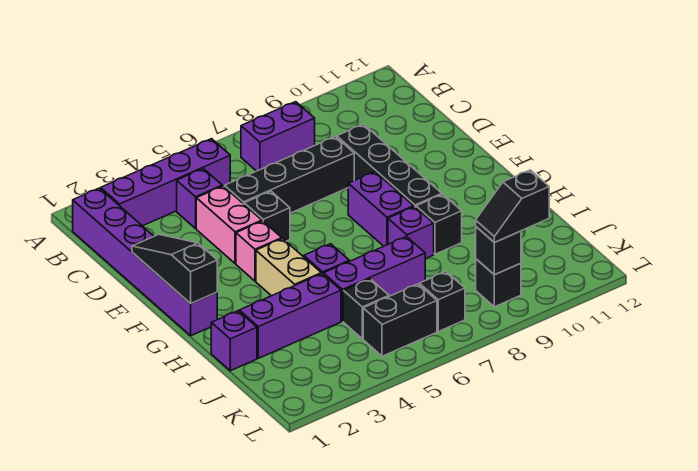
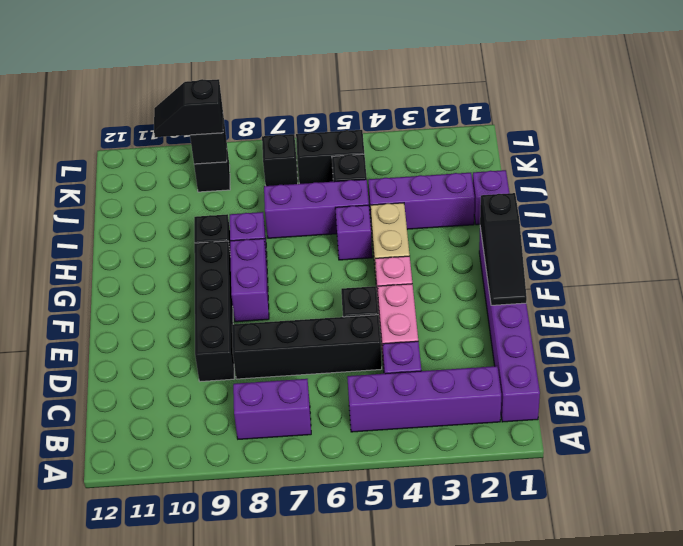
black slope K9:K10 level 3 top 10 -> black slope K9:K10 level 3 top 9

